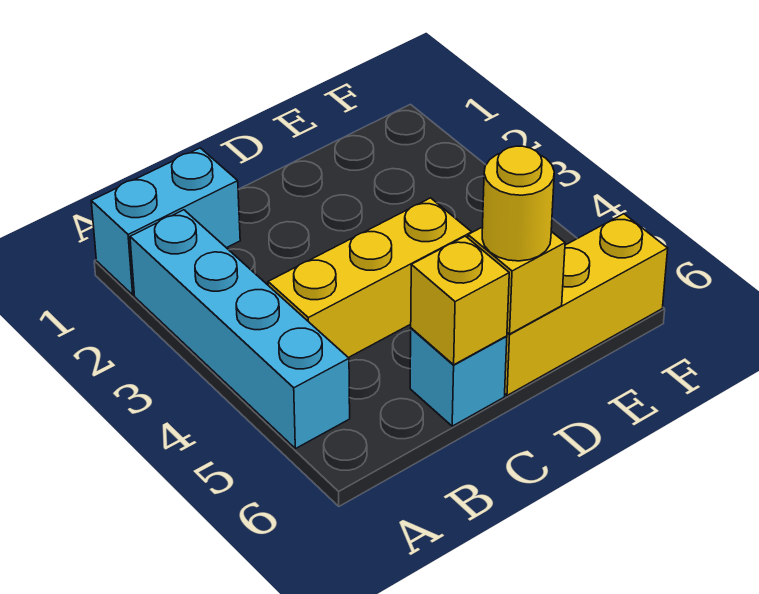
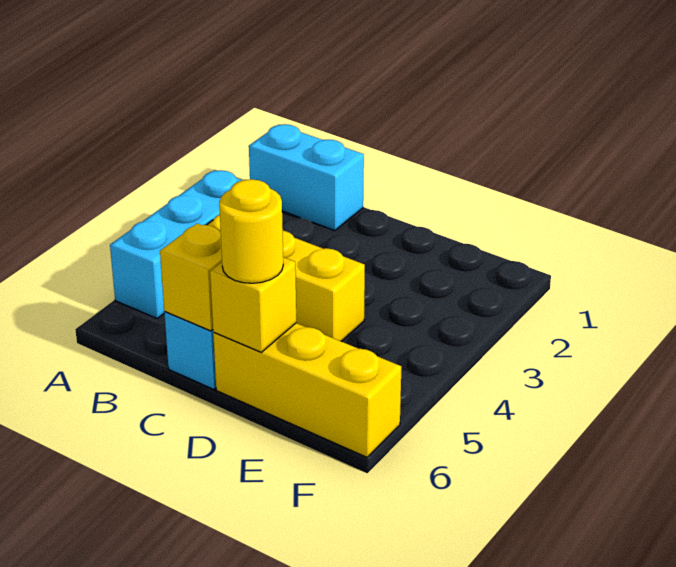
cyan brick A2:A5 level 1 -> cyan brick A3:A5 level 1

